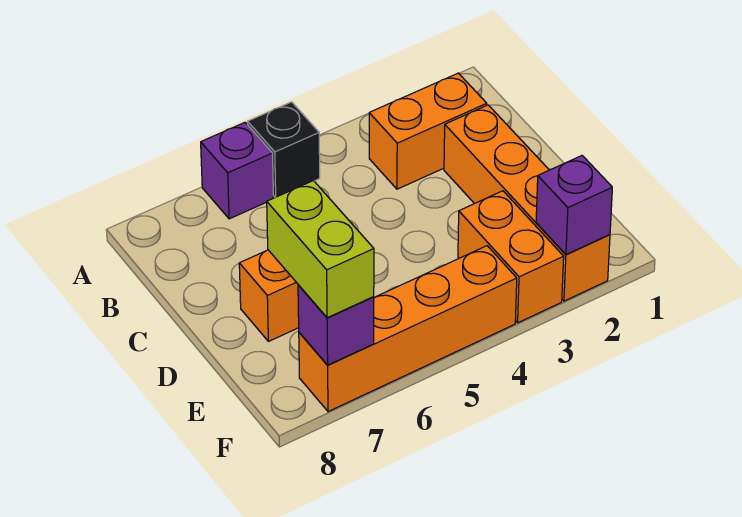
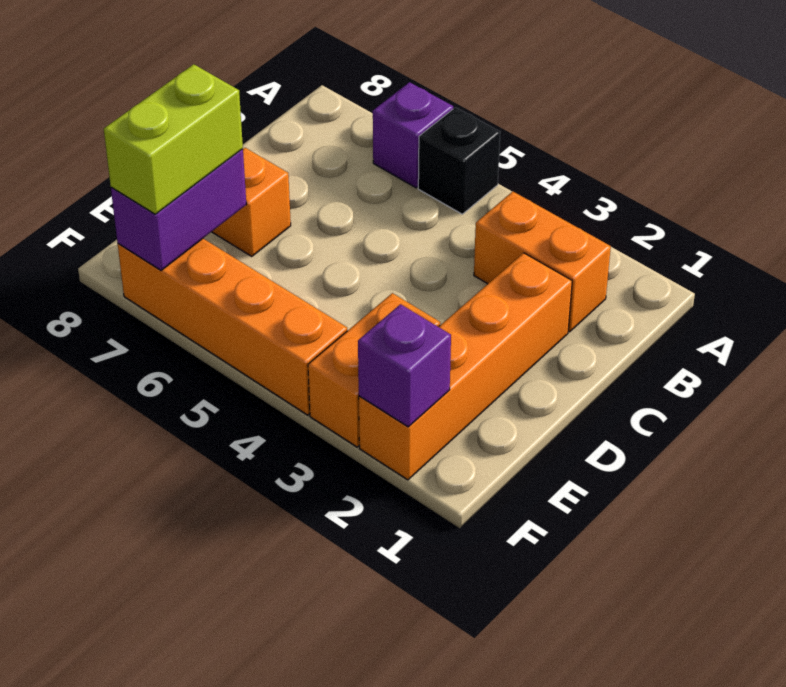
purple brick F7 level 2 -> purple brick E7:F7 level 2

